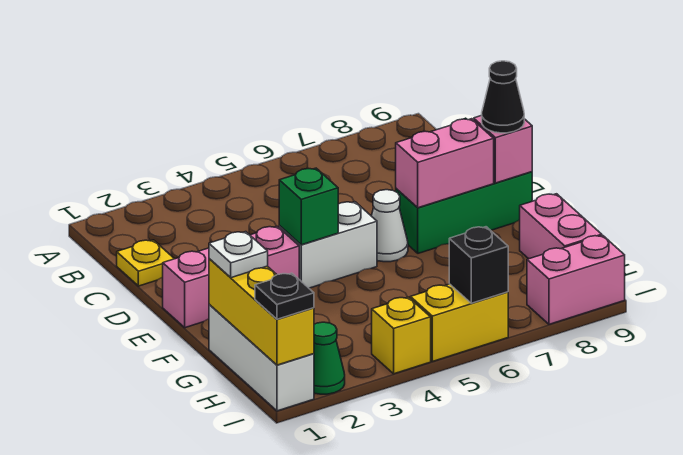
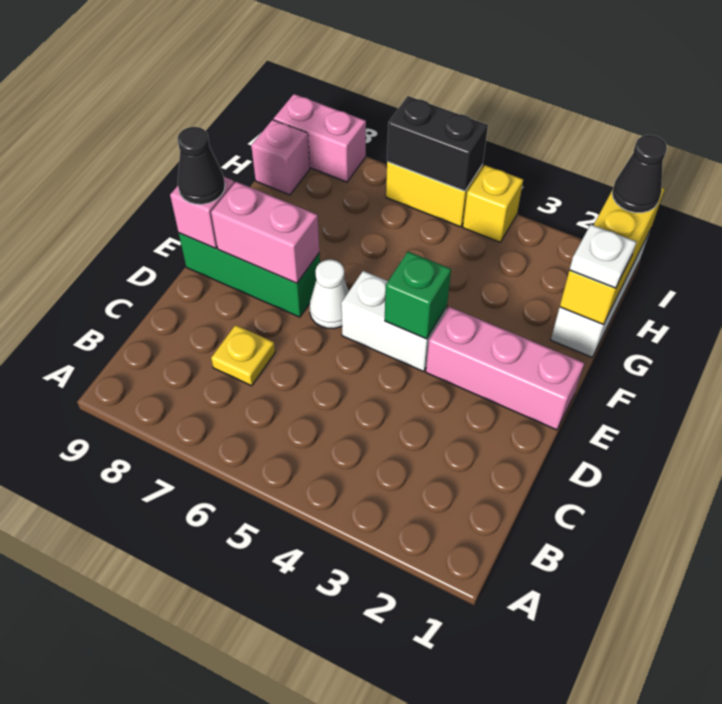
yellow plate C1 level 1 -> yellow plate C7 level 1
pink brick G9:H9 level 1 -> pink brick H9 level 1
black plate I1 level 3 -> black cone I1 level 3
green cone I2 level 1 -> none
black brick I6 level 2 -> black brick I5:I6 level 2

